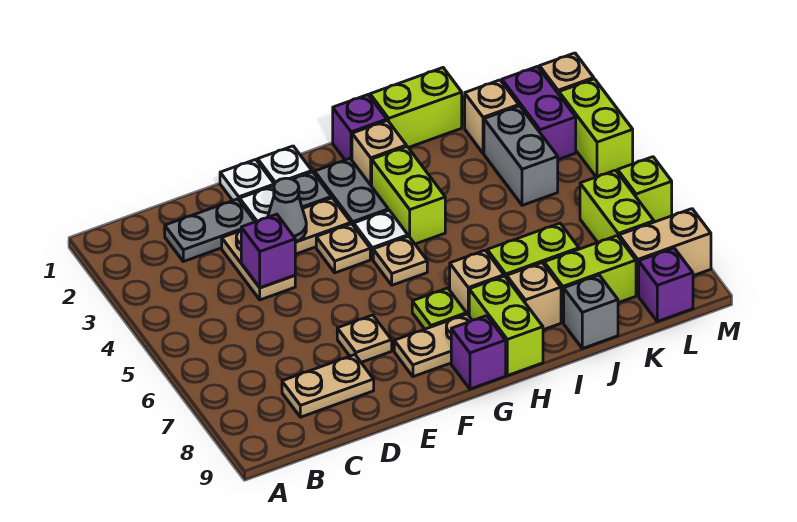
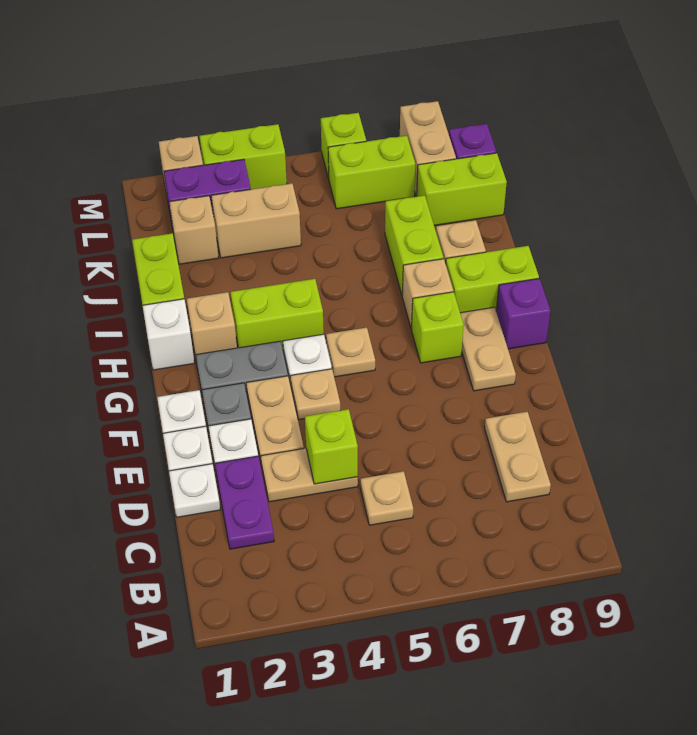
grey plate C2:D2 level 1 -> purple plate C2:D2 level 1
none -> white plate D1 level 1
purple brick D4 level 2 -> lime brick D4 level 2
grey cone E3 level 2 -> none
tan plate E7 level 1 -> tan plate C5 level 1
lime plate G7 level 1 -> lime brick G7 level 1
purple brick H1 level 1 -> white brick H1 level 1
lime brick J8:K8 level 1 -> lime brick K8:K9 level 1
grey brick J9 level 1 -> none
grey brick K3:K4 level 1 -> tan brick K3:K4 level 1

